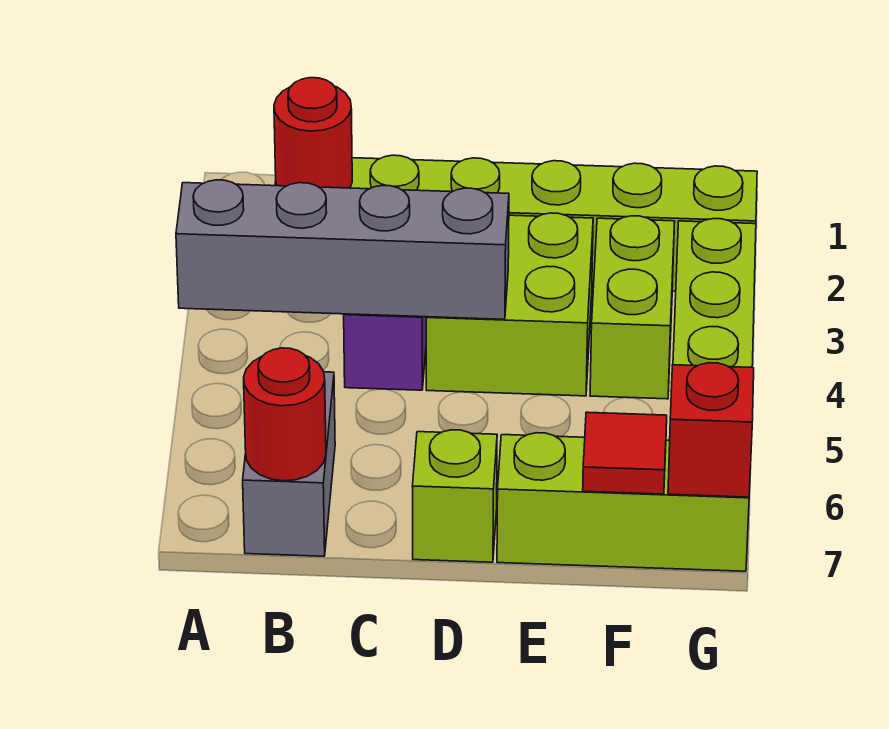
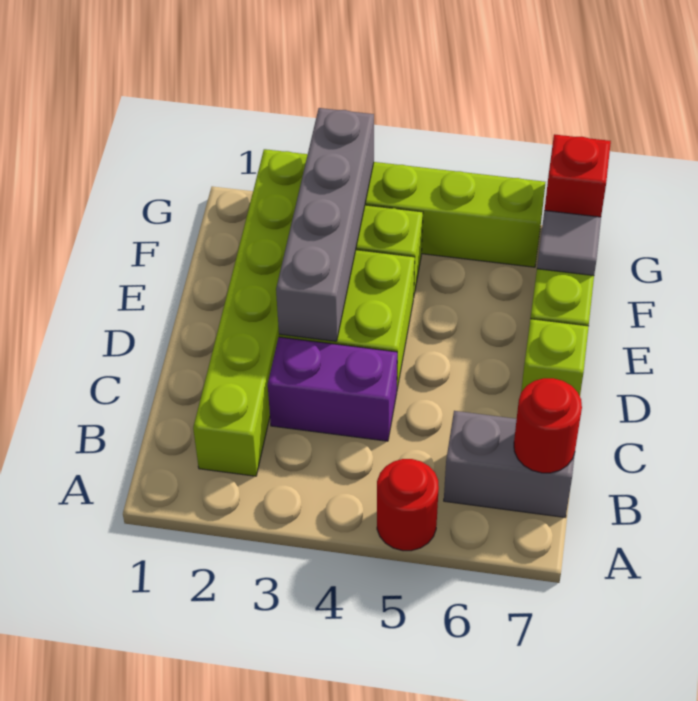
grey brick A4:D4 level 2 -> grey brick D3:G3 level 2
red round brick B2 level 2 -> red round brick A5 level 1
red tile F7 level 2 -> grey tile F7 level 2

